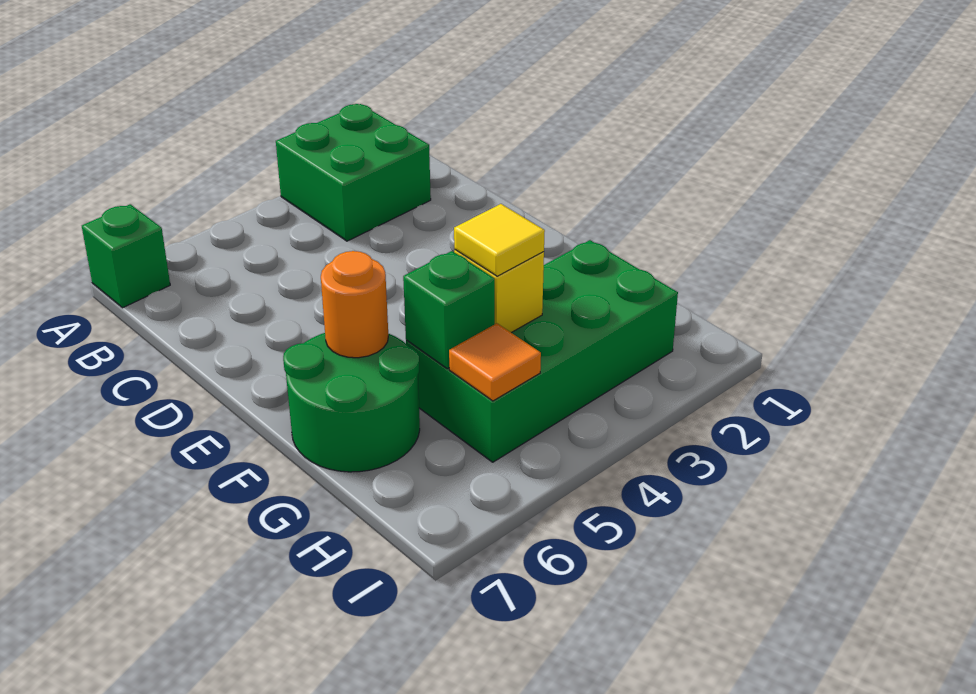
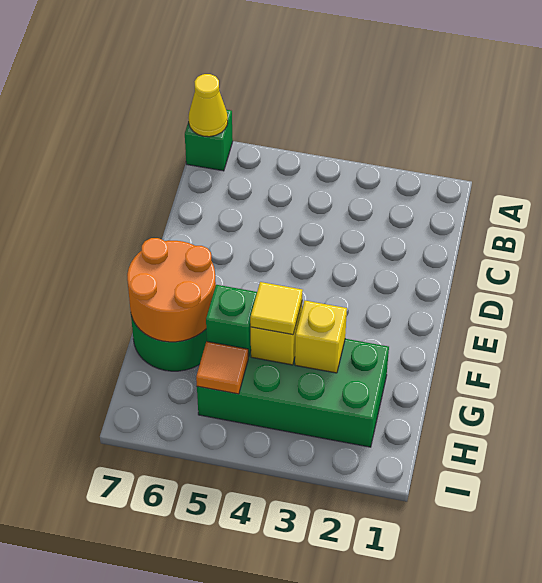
green brick A2:B3 level 1 -> none
none -> yellow cone A7 level 2
orange round brick F6 level 2 -> orange round brick F6:G7 level 2
none -> yellow brick G3 level 2

